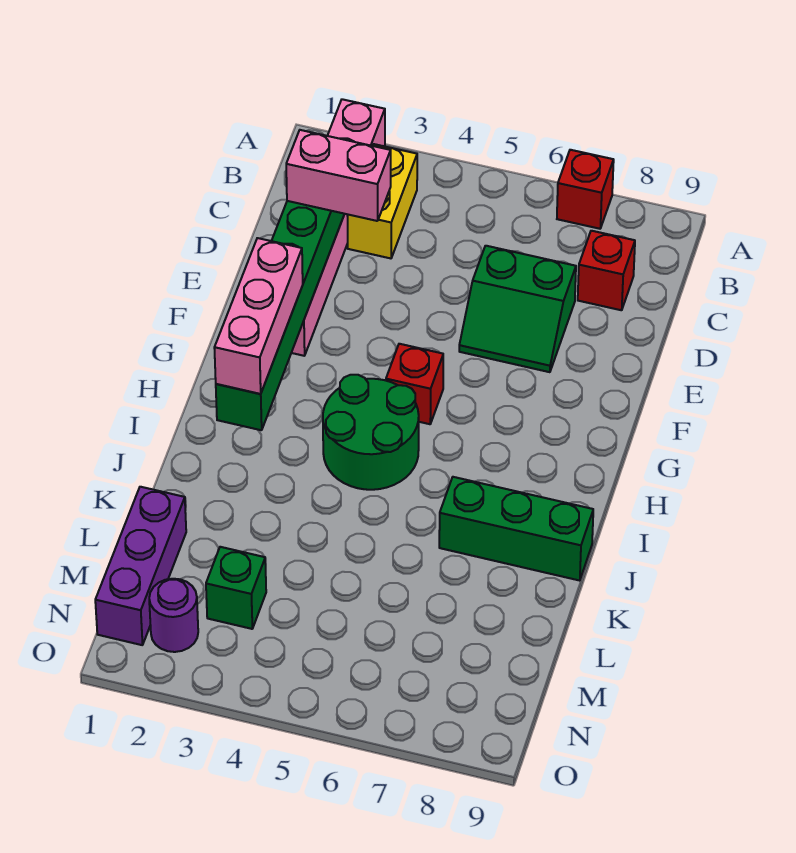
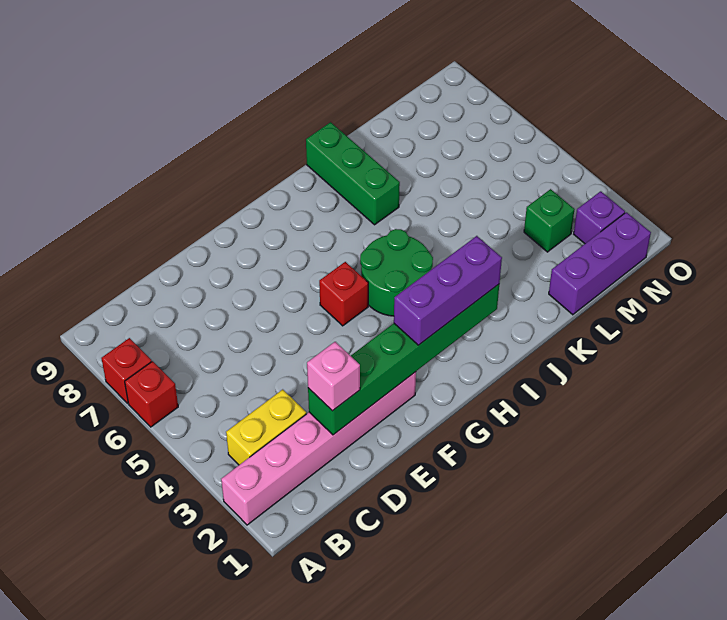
red brick C8 level 1 -> red brick A6 level 1
pink brick D2:D3 level 3 -> pink brick D2 level 3
green slope D6:E7 level 1 top D -> none
pink brick G2:I2 level 3 -> purple brick G2:I2 level 3
purple round brick N2 level 1 -> purple brick N2 level 1

